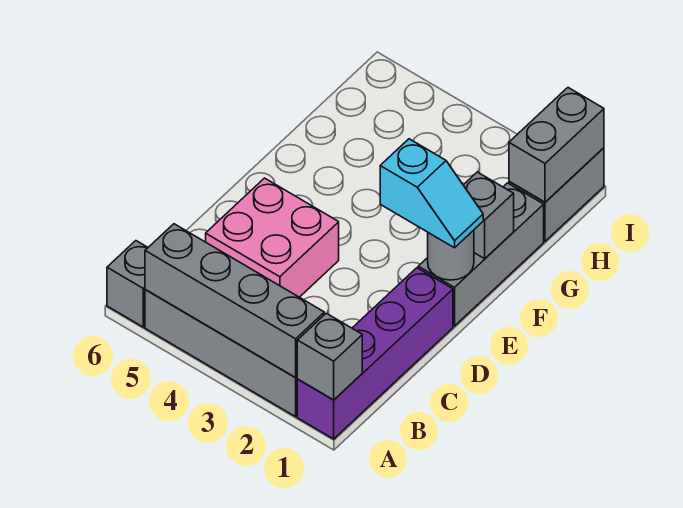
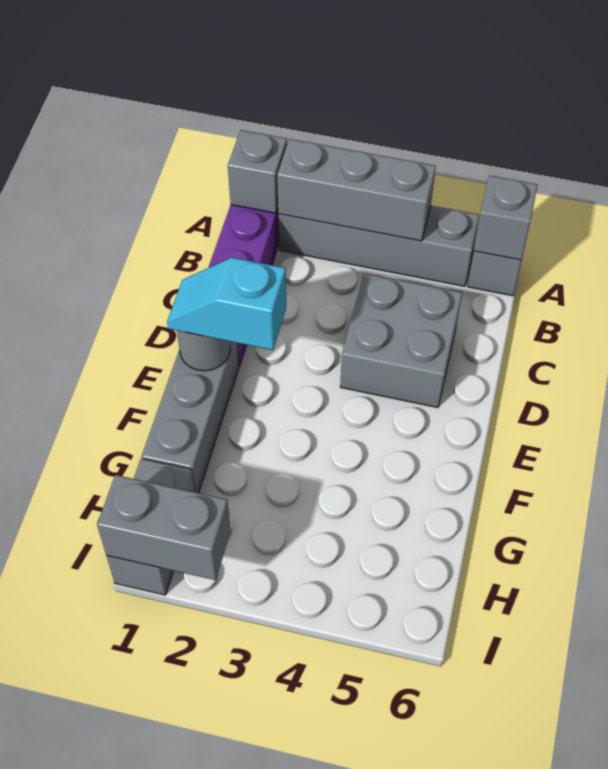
grey brick A2:A5 level 2 -> grey brick A2:A4 level 2
pink brick C4:D5 level 1 -> grey brick C4:D5 level 1
grey brick F1 level 2 -> grey brick A6 level 2
grey brick H1:I1 level 2 -> grey brick I1:I2 level 2

